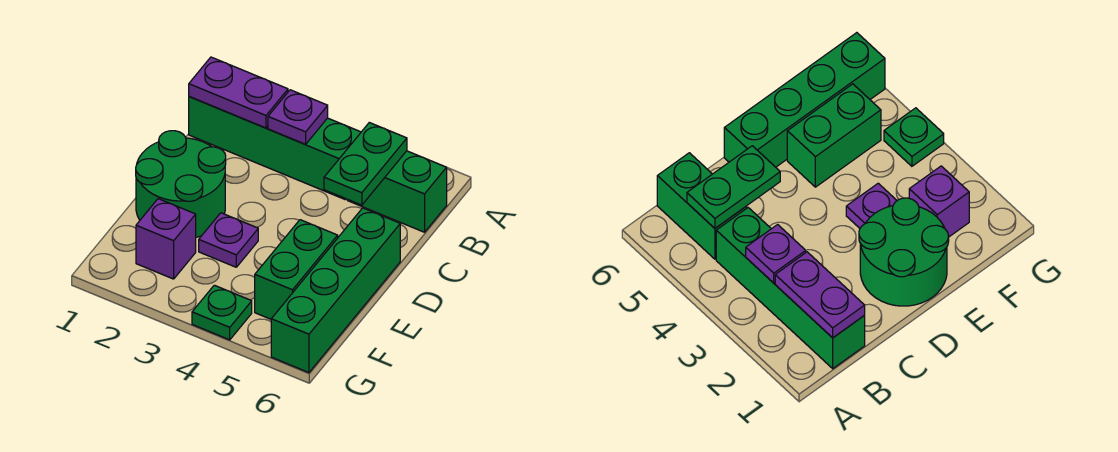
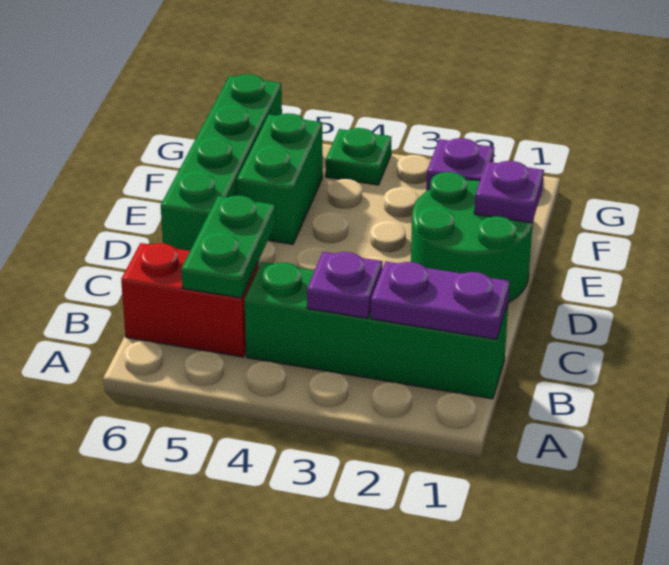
green brick B5:B6 level 1 -> red brick B5:B6 level 1
purple plate E3 level 1 -> purple plate E1 level 2

